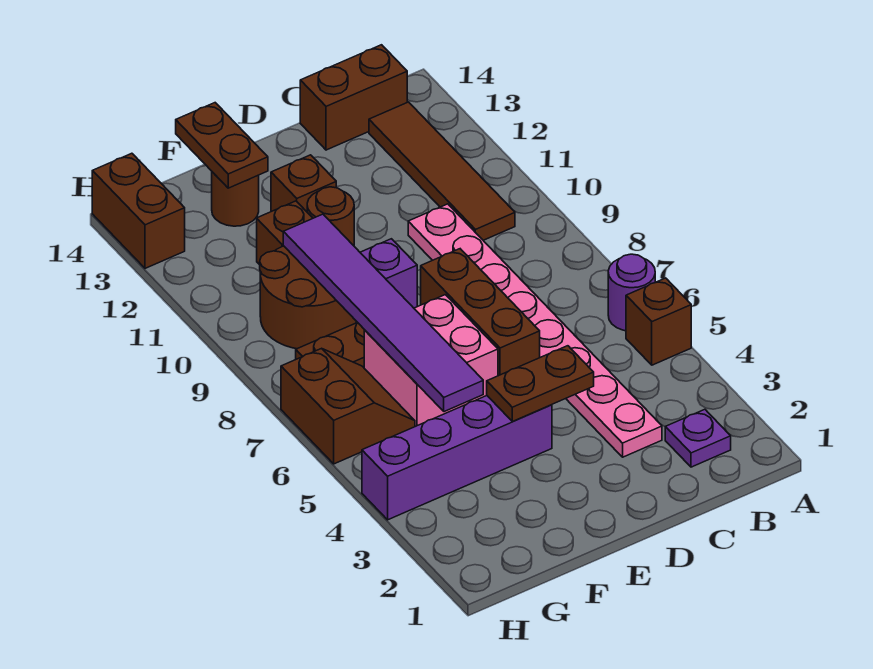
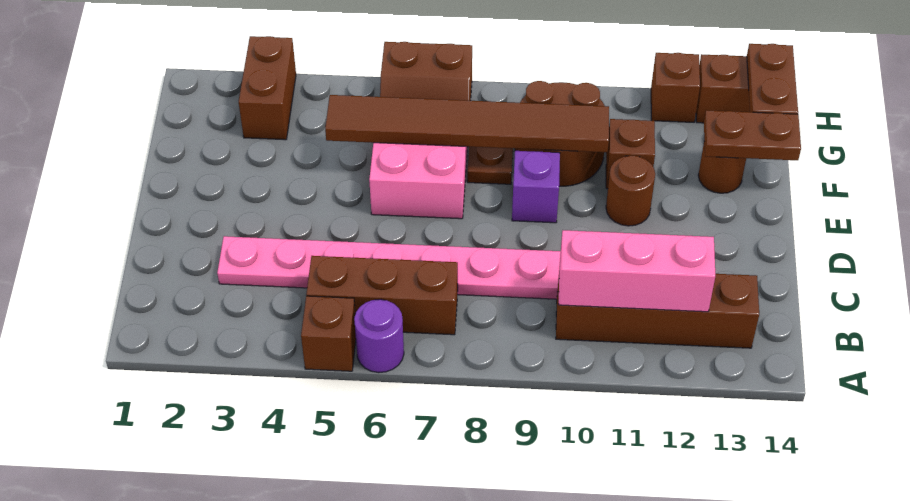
purple plate B2 level 1 -> none
brown tile B10:B13 level 1 -> brown brick B10:B13 level 1
none -> pink brick B10:B12 level 2
brown brick B14:C14 level 1 -> brown brick G3:H3 level 1
brown plate D4:E4 level 2 -> brown plate G14:H14 level 2
brown brick D6:D8 level 1 -> brown brick B5:B7 level 1
purple brick E4:H4 level 1 -> none
brown brick E12 level 1 -> brown brick H12 level 1
purple tile F5:F10 level 2 -> brown tile F5:F10 level 2

